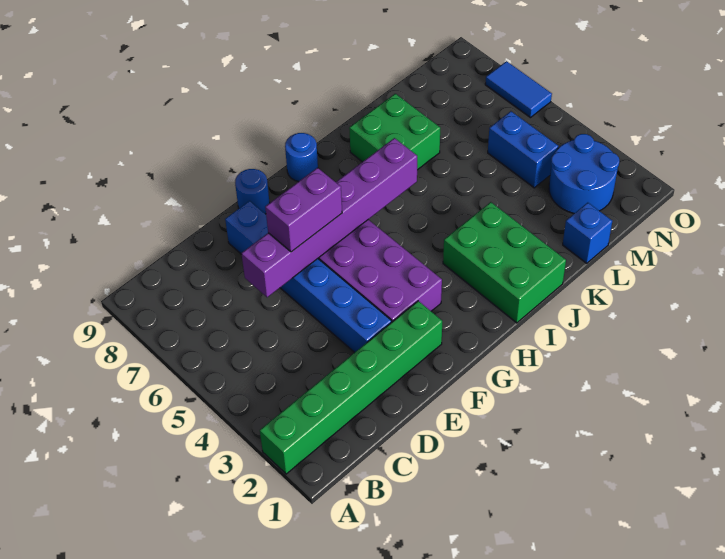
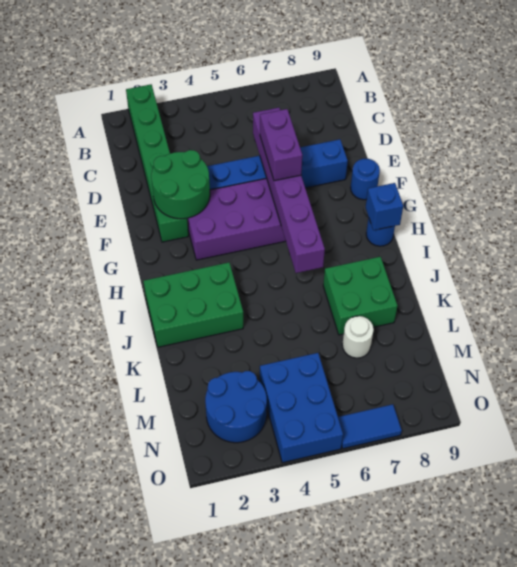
none -> green round brick E2:F3 level 2
blue brick L1 level 1 -> blue brick H9 level 2
none -> white round brick L7 level 1
blue brick M4:M5 level 1 -> blue brick M4:O5 level 1

